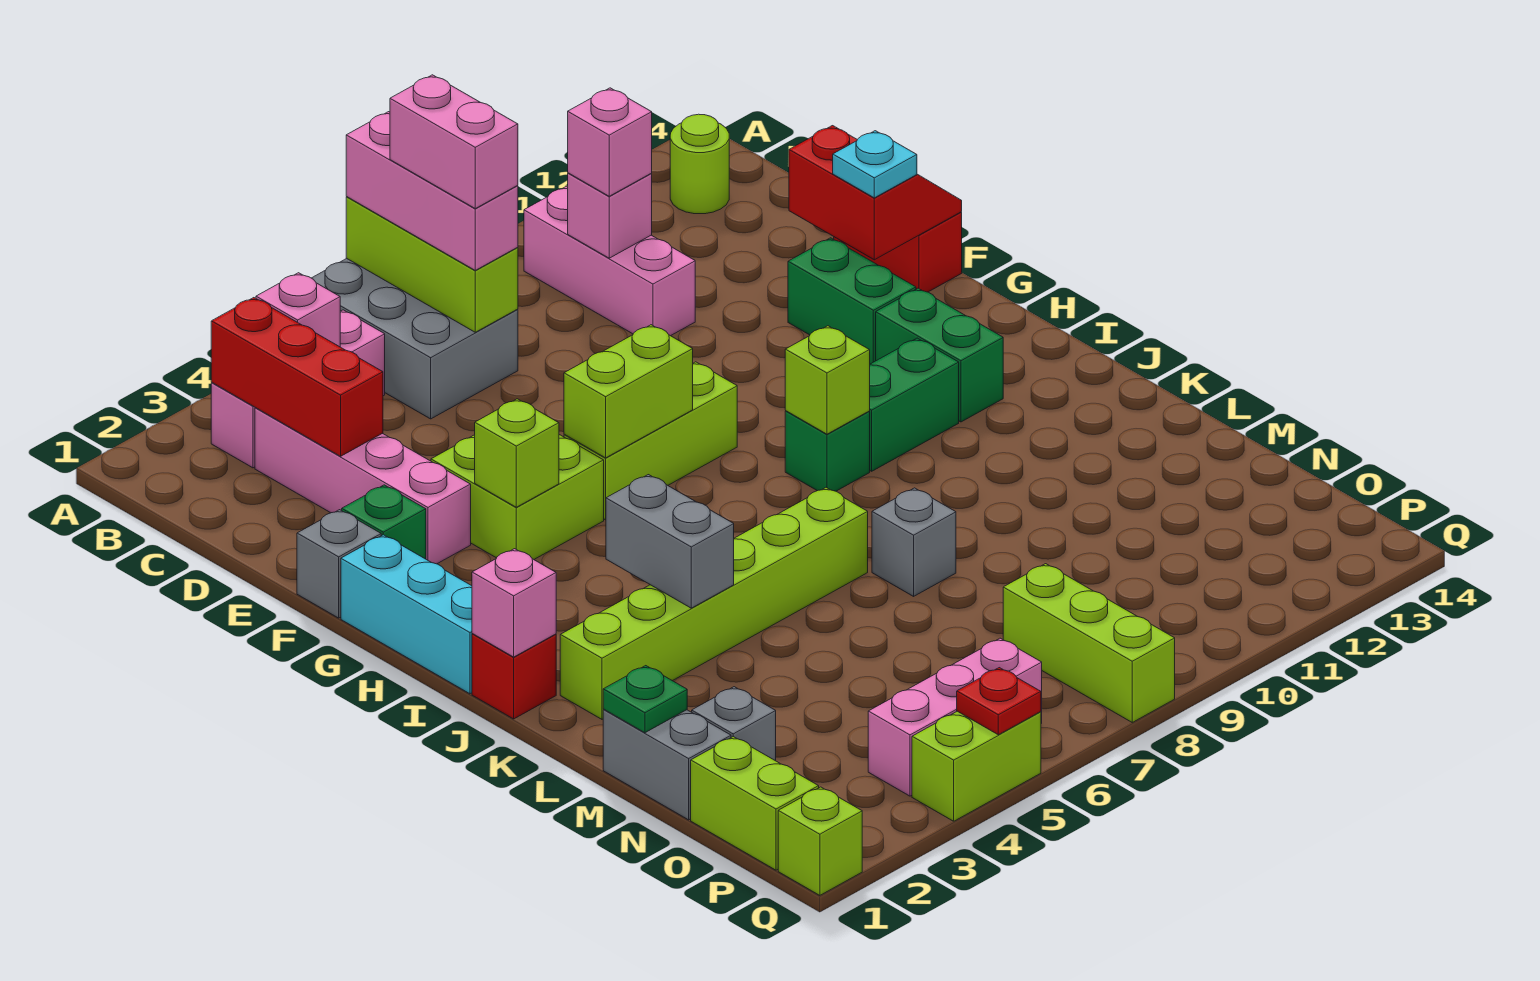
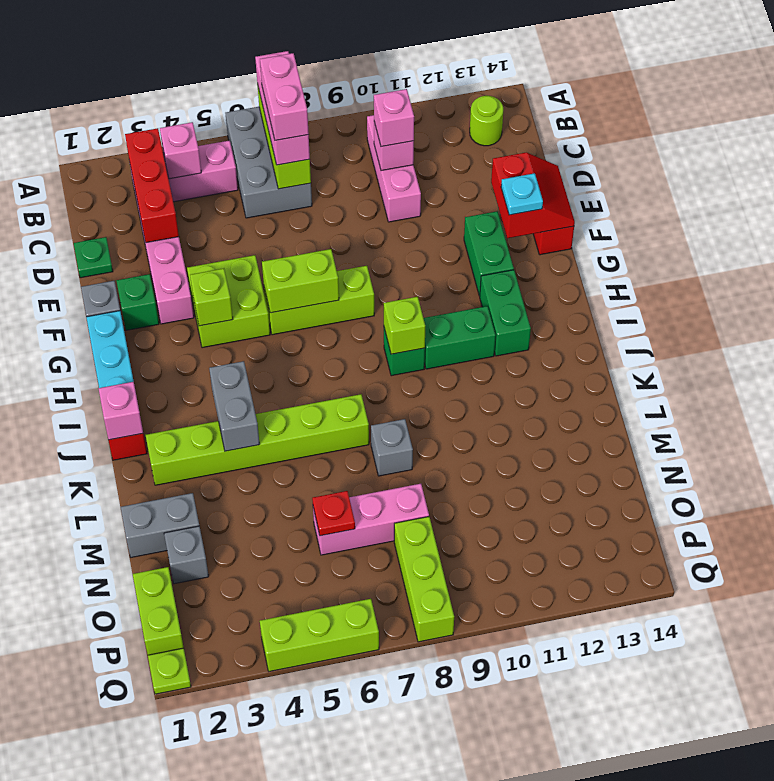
grey brick M1:N1 level 1 -> grey brick M1:M2 level 1
green plate M1 level 2 -> green plate D1 level 1
pink brick P4:P6 level 1 -> pink brick N6:N8 level 1
lime brick Q1 level 1 -> lime plate Q1 level 1
lime brick Q4:Q5 level 1 -> lime brick Q4:Q6 level 1
red plate Q5 level 2 -> red plate N6 level 2

